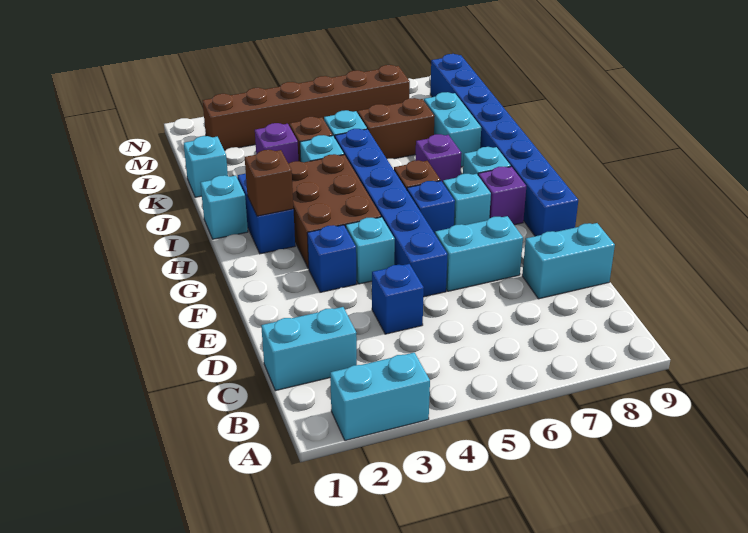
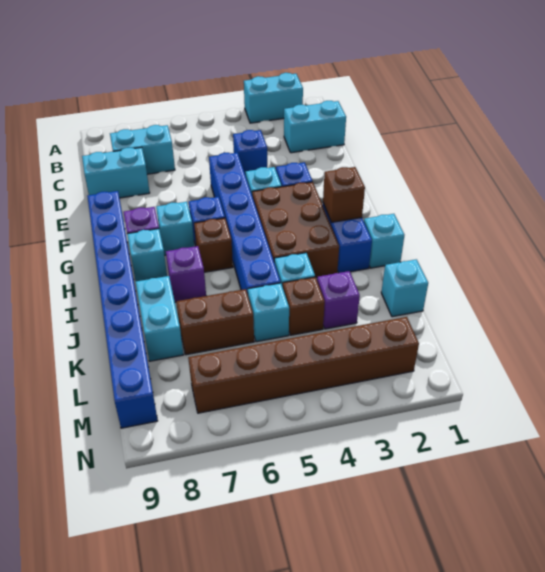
cyan brick E6:E7 level 1 -> cyan brick C7:C8 level 1

